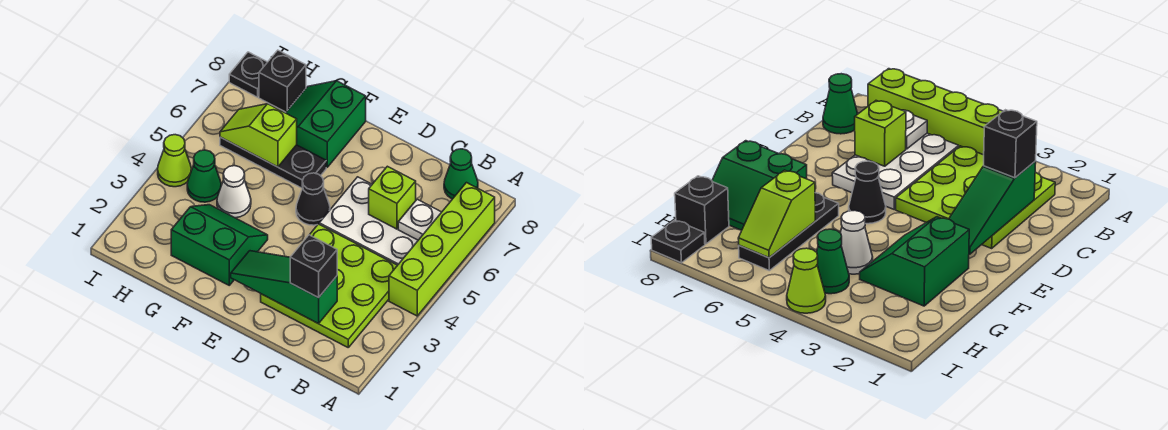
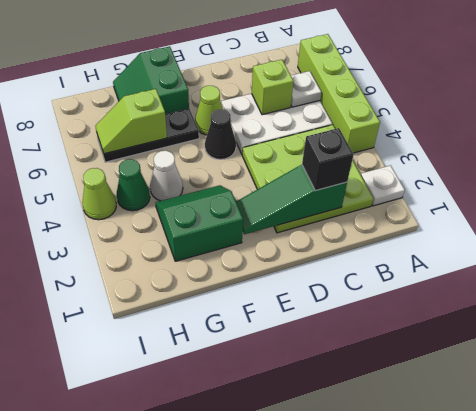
none -> white plate A2 level 1
green cone B8 level 1 -> none
none -> lime cone E6 level 1
black brick H8 level 1 -> none
black plate I8 level 1 -> none

